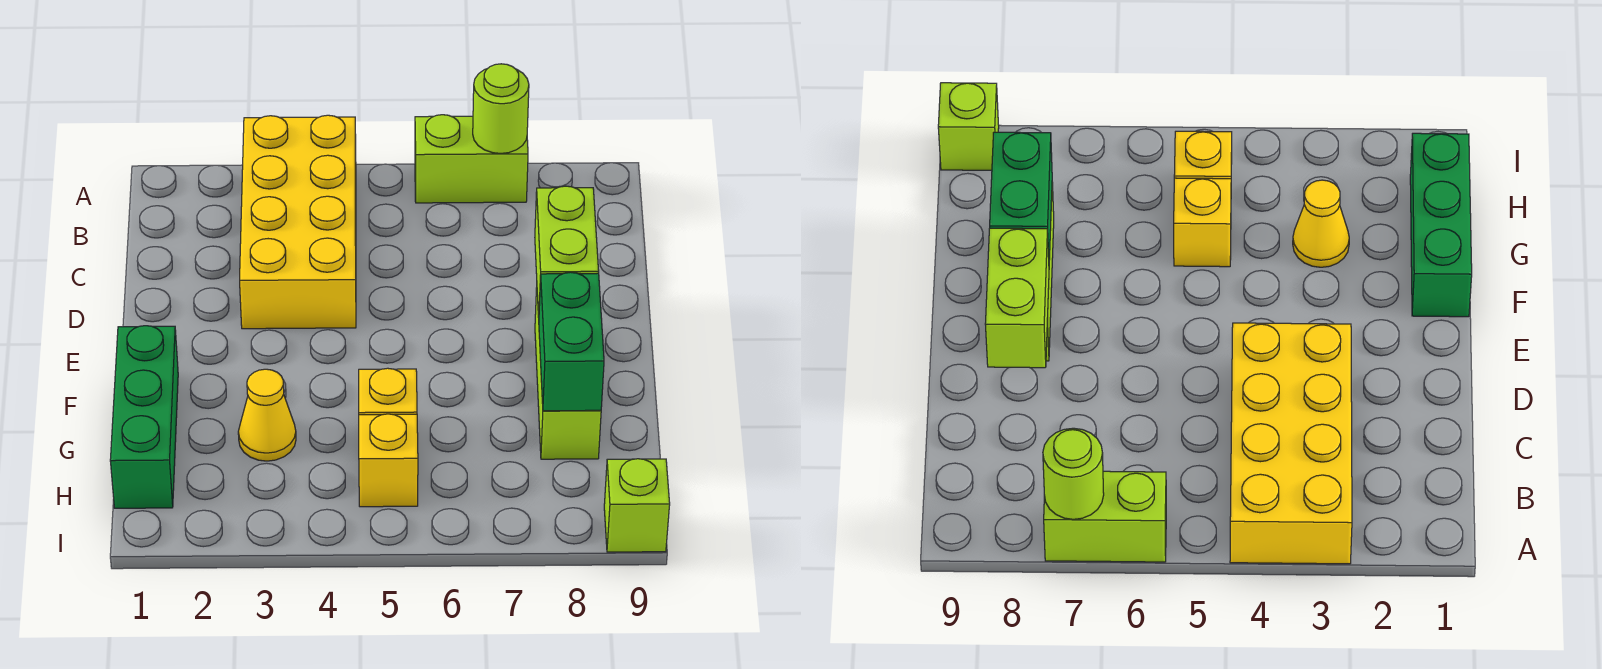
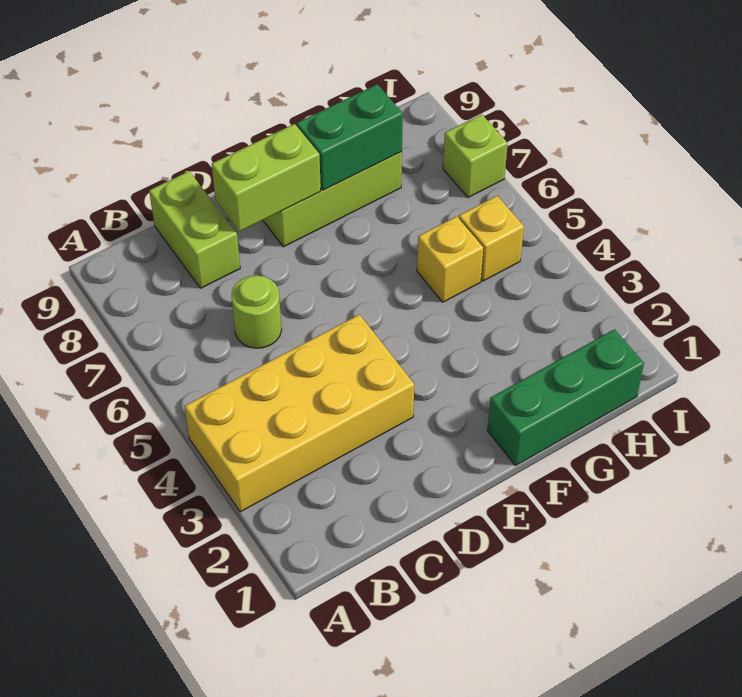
lime brick A6:A7 level 1 -> lime brick C8:C9 level 1
lime round brick A7 level 2 -> lime round brick C6 level 1
yellow cone G3 level 1 -> none
lime brick I9 level 1 -> lime brick I7 level 1

